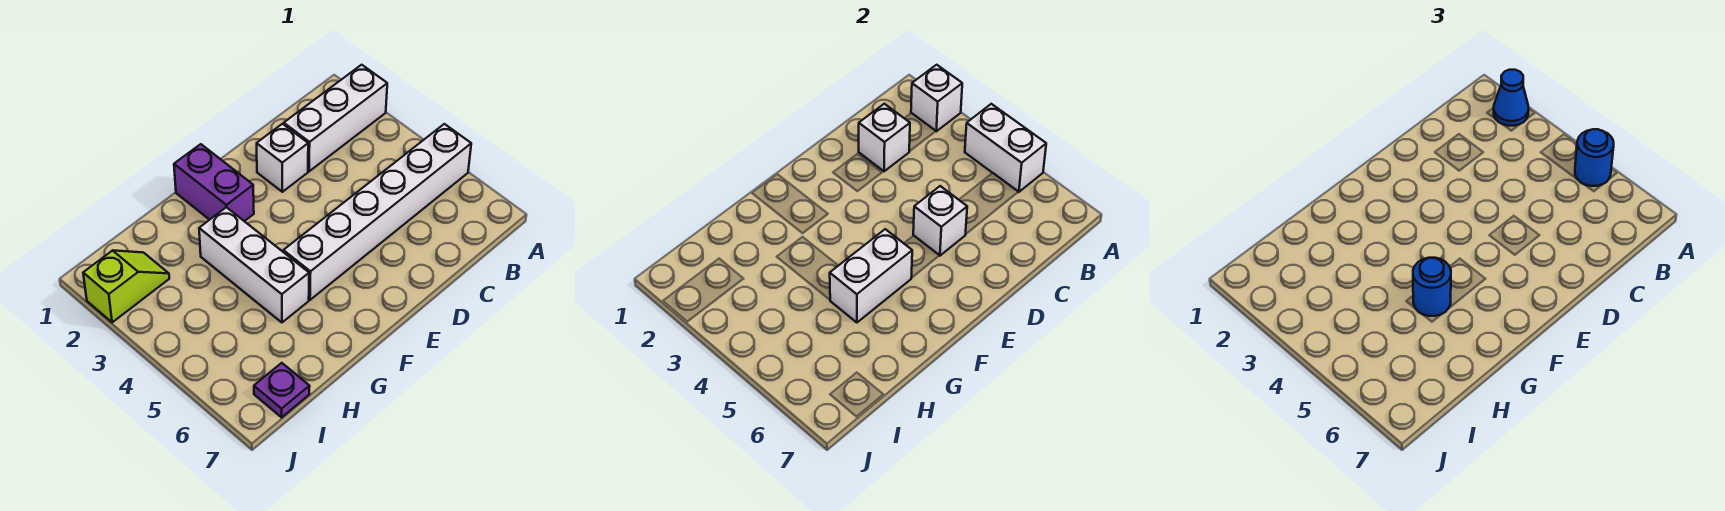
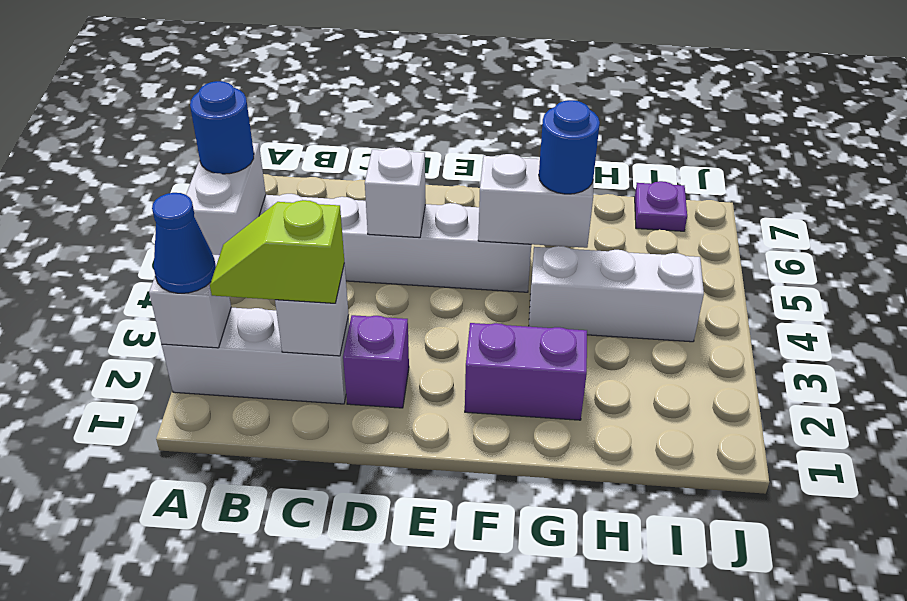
white brick D2 level 1 -> purple brick D2 level 1
purple brick F1:F2 level 1 -> purple brick F2:G2 level 1
white brick G3:G5 level 1 -> white brick G4:I4 level 1
lime slope I2:J2 level 1 top J -> lime slope B2:C2 level 3 top C

